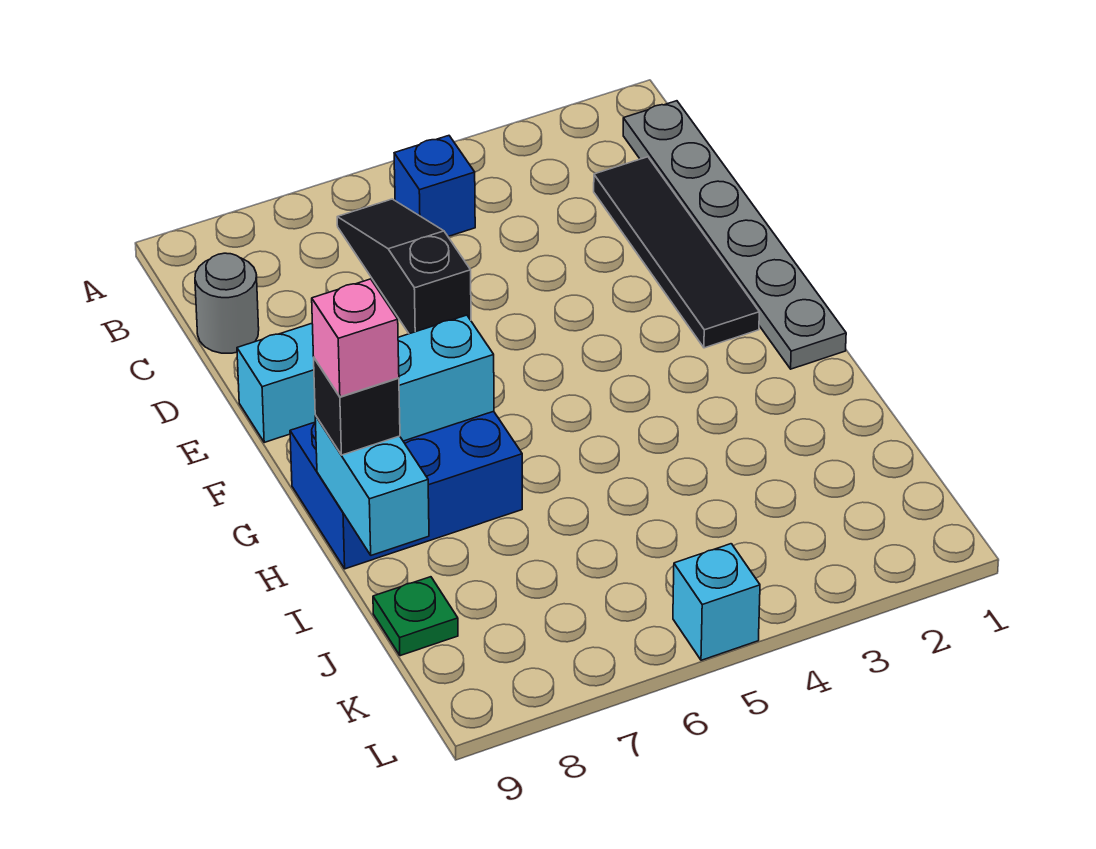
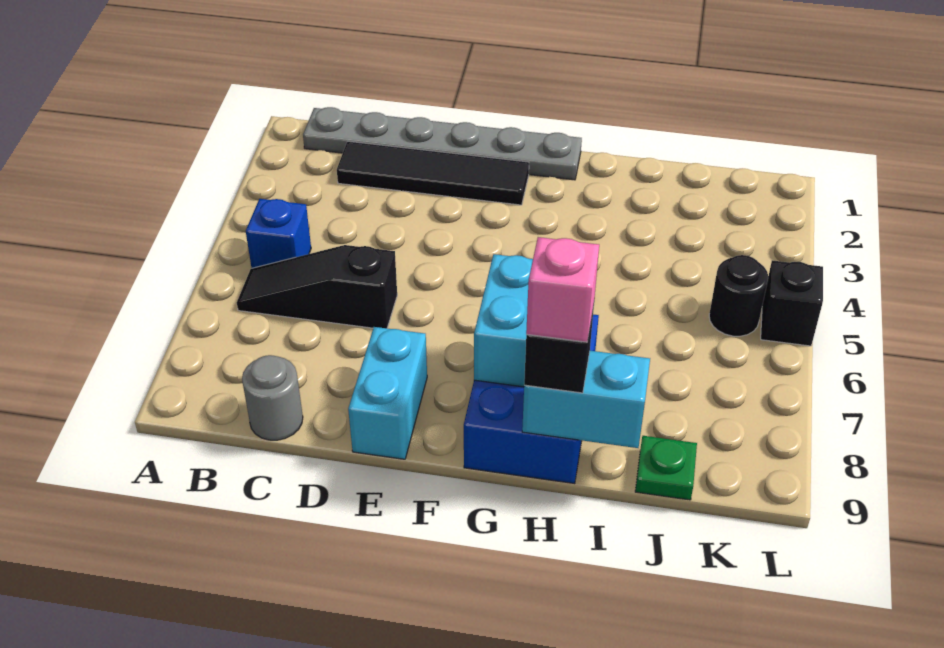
none -> black round brick K5 level 1
cyan brick L5 level 1 -> black brick L5 level 1

